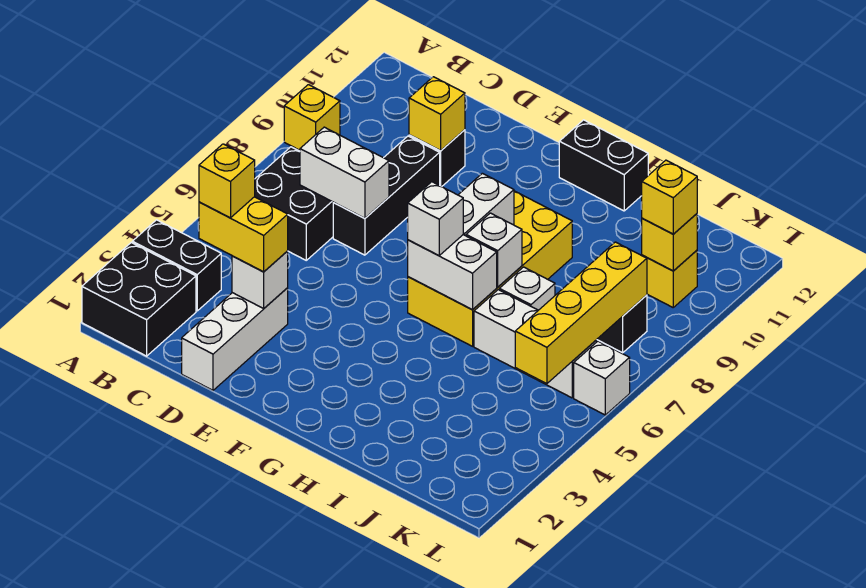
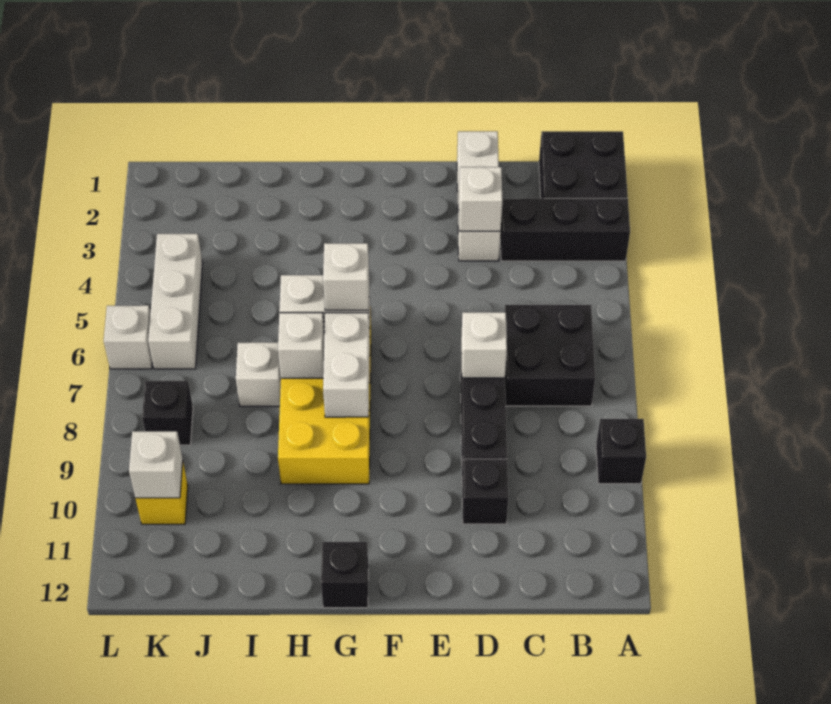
black brick A3:B3 level 1 -> black brick A3:C3 level 1
yellow brick A9 level 1 -> black brick A9 level 1
yellow brick C3:D3 level 3 -> none
yellow brick C3 level 4 -> none
white brick C7:D7 level 2 -> white brick D7 level 2
yellow brick D10 level 2 -> none
black brick G12:H12 level 1 -> black brick G12 level 1
white brick I6:K6 level 1 -> white brick K4:K6 level 1
yellow brick K5:K8 level 2 -> none
yellow brick K10 level 2 -> white brick K10 level 2
yellow brick K10 level 3 -> none

